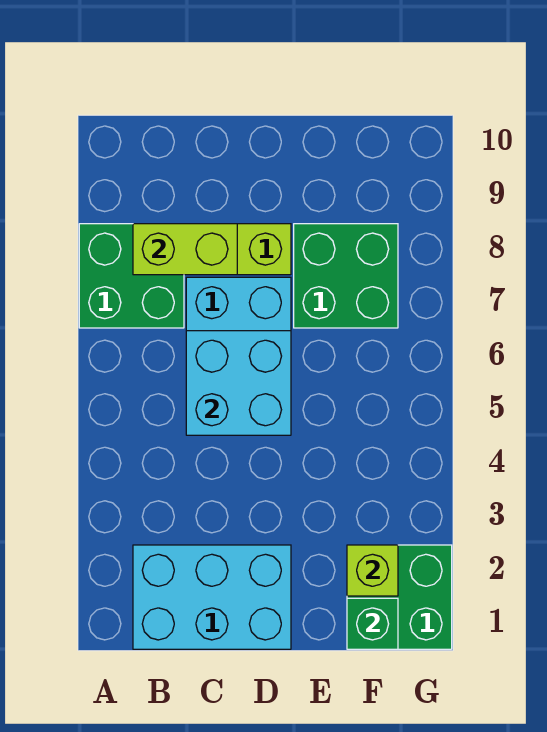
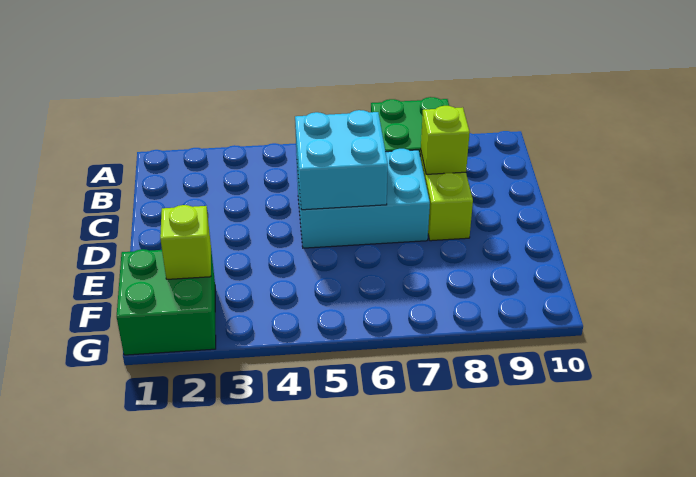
cyan brick B1:D2 level 1 -> none
lime brick B8:C8 level 2 -> lime brick C8 level 2
green brick E7:F8 level 1 -> none
green brick F1 level 2 -> none

